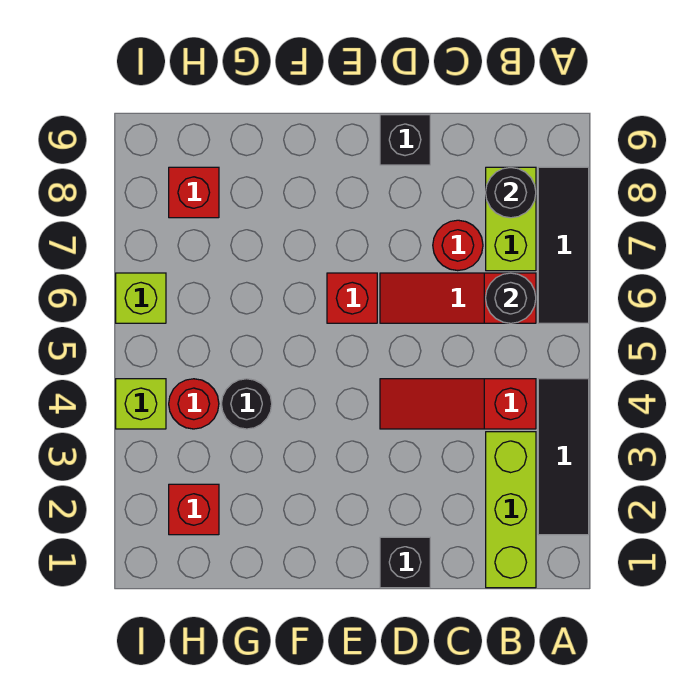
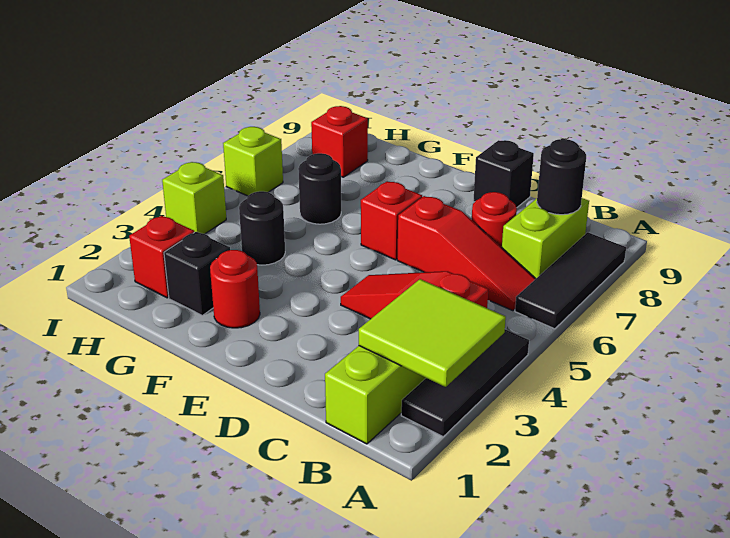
none -> lime tile A2:B3 level 2
red slope B6:D6 level 1 top B -> red slope B6:D6 level 1 top D
black round brick B6 level 2 -> black round brick G6 level 1
black brick D1 level 1 -> black brick G2 level 1
red round brick H4 level 1 -> red round brick F2 level 1

